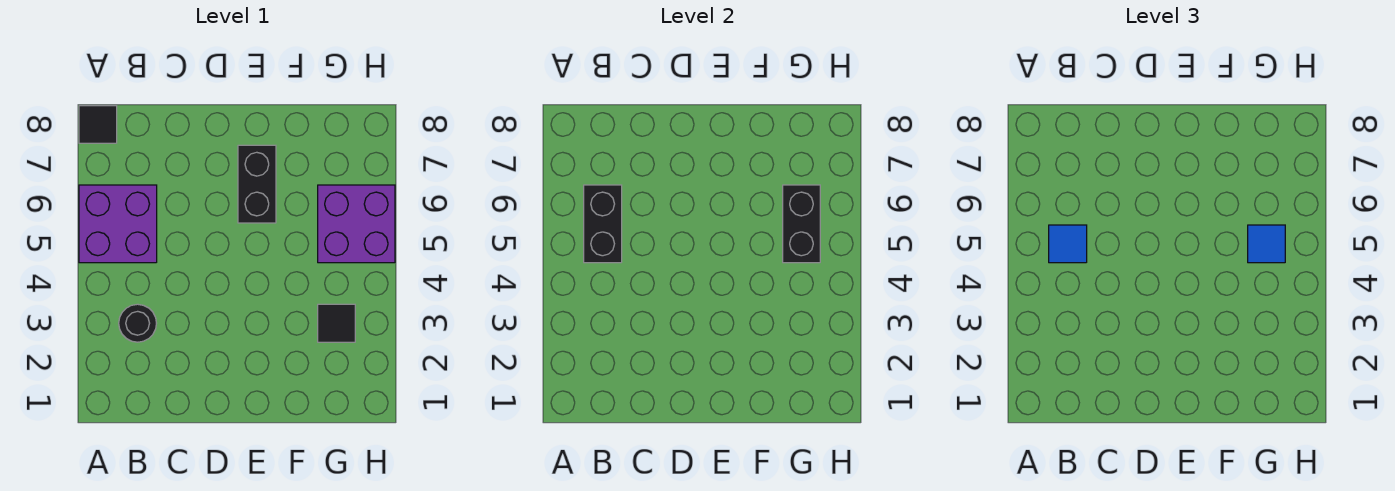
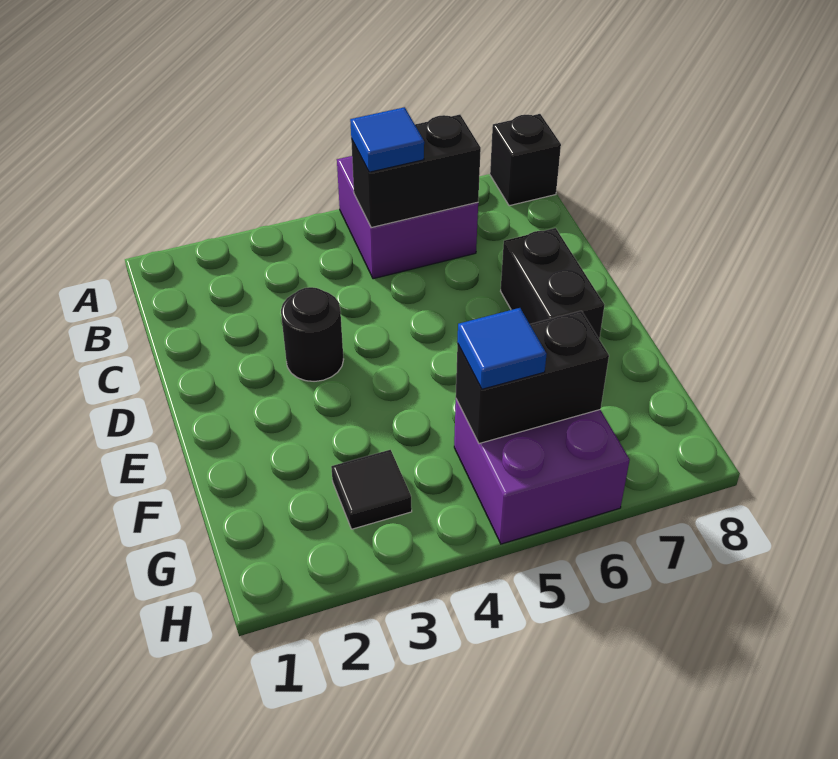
black tile A8 level 1 -> black brick A8 level 1
black round brick B3 level 1 -> black round brick D3 level 1
black brick E6:E7 level 1 -> black brick D7:E7 level 1

